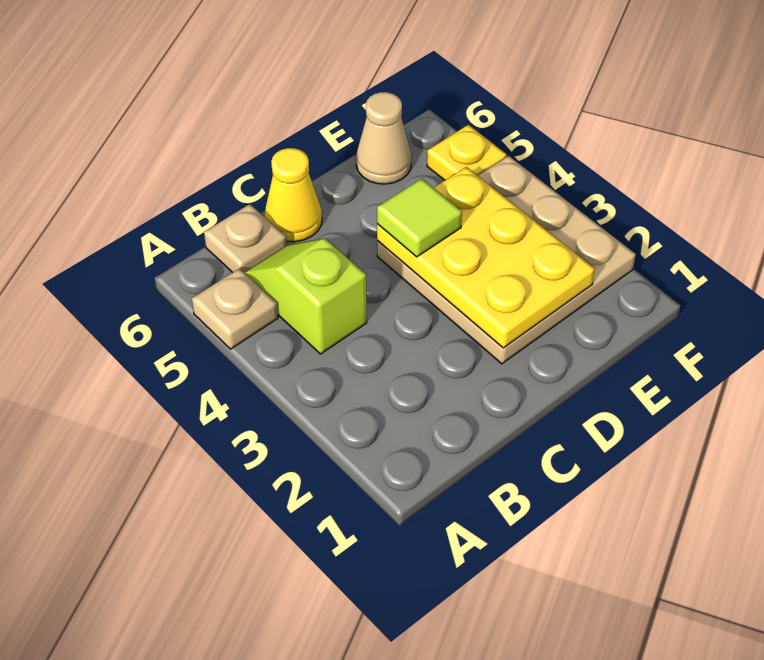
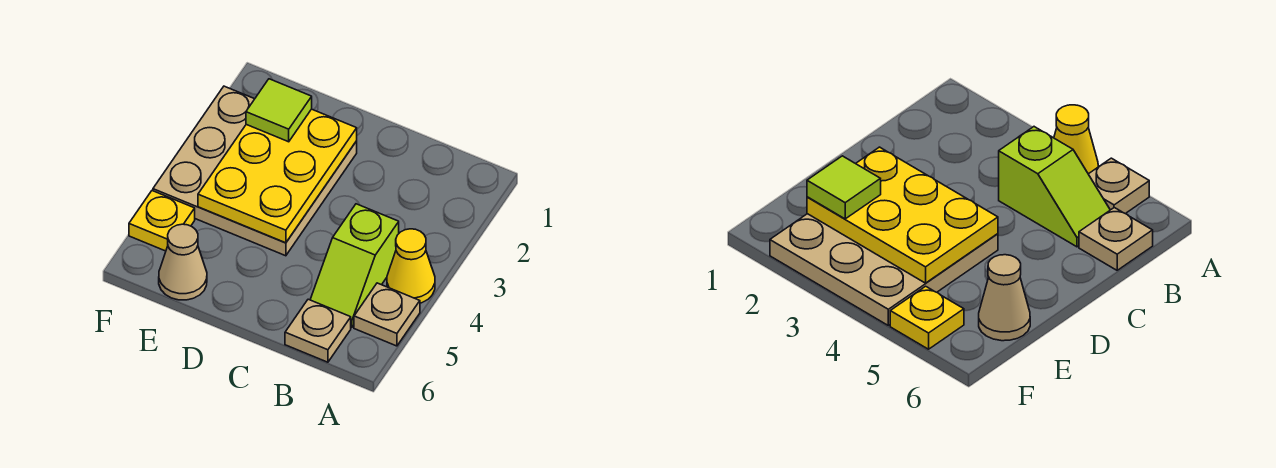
yellow cone C6 level 1 -> yellow cone A4 level 1
lime tile D4 level 3 -> lime tile E2 level 3

